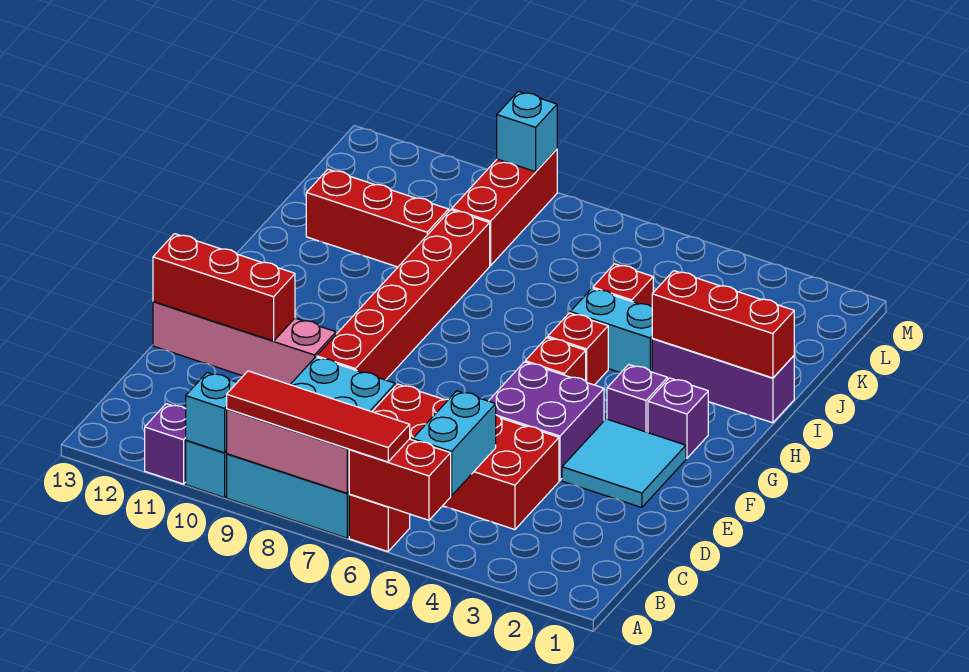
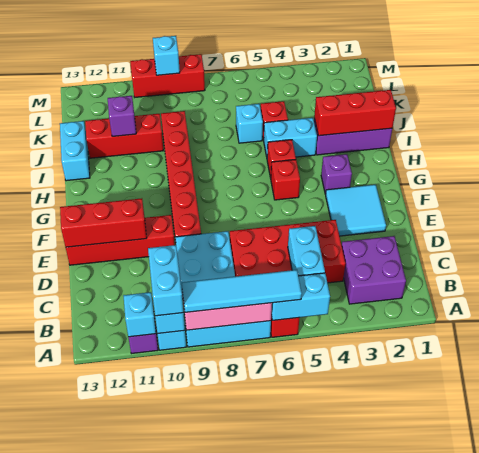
red brick A5:A6 level 2 -> cyan brick A5:A6 level 2
red tile A6:A9 level 3 -> cyan tile A6:A9 level 3
none -> cyan brick A10:B10 level 3
none -> cyan brick A11 level 2
purple brick E4:F5 level 1 -> purple brick B2:C3 level 1
pink brick E10:E13 level 1 -> red brick E10:E13 level 1
purple brick G2 level 1 -> purple brick J11 level 2
none -> cyan brick I13:J13 level 1
none -> cyan brick J6 level 1
red brick K9:M9 level 1 -> red brick M8:M10 level 1

